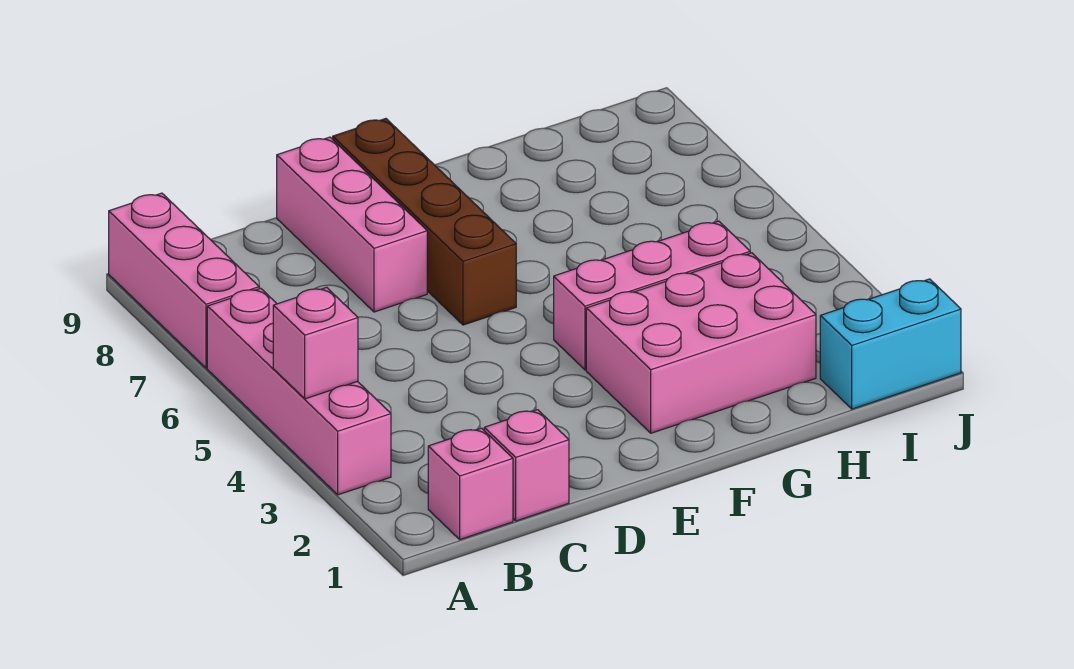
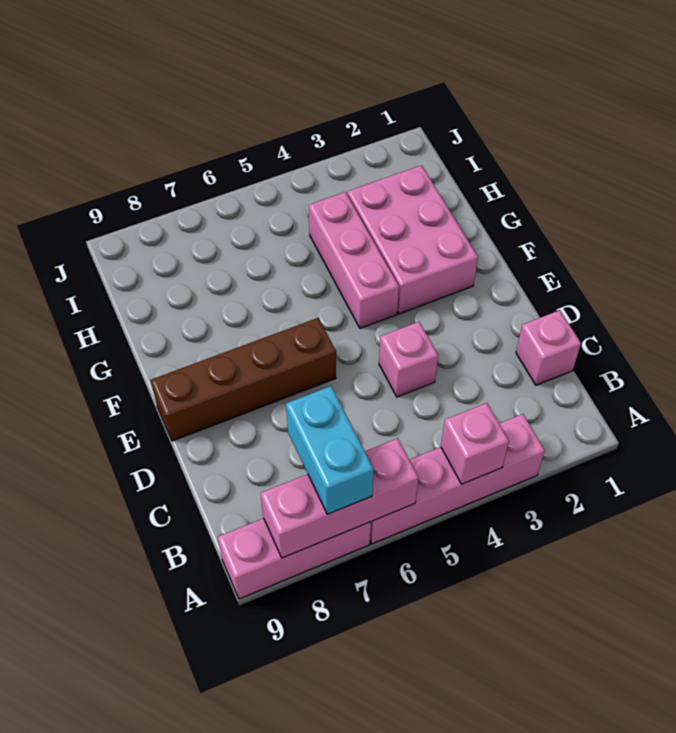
pink brick B1 level 1 -> pink brick D4 level 1
pink brick D7:D9 level 1 -> pink brick A6:A8 level 2
cyan brick I1:J1 level 1 -> cyan brick A7:B7 level 3

